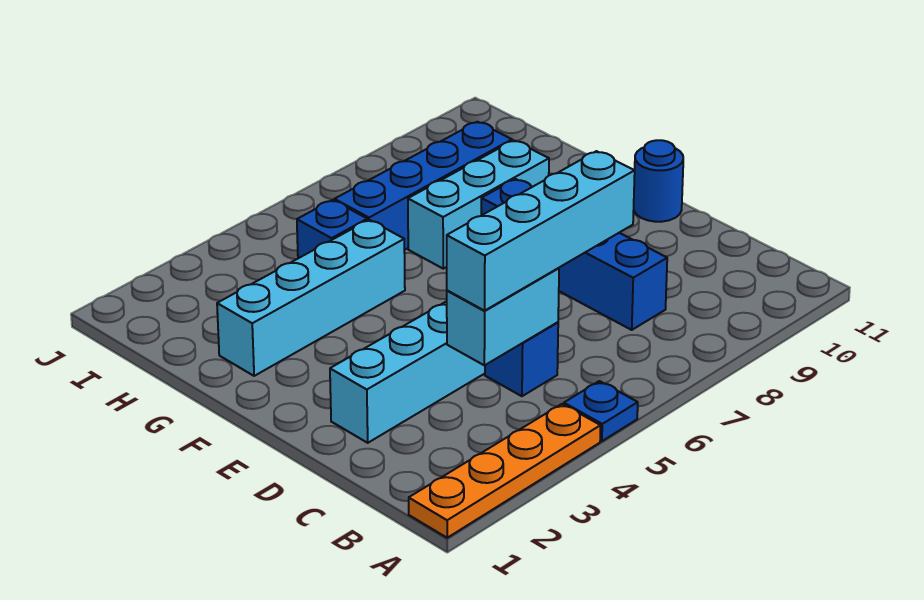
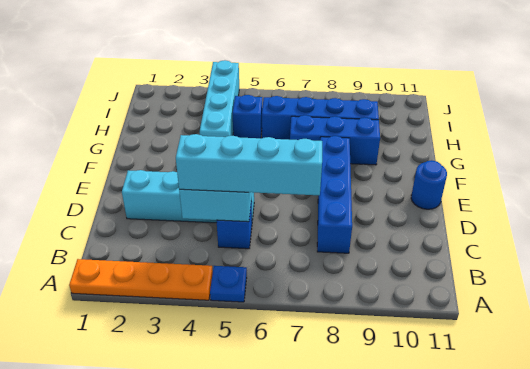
cyan brick G2:G5 level 1 -> cyan brick G4:J4 level 1
cyan brick G7:G9 level 1 -> blue brick G7:G9 level 1

